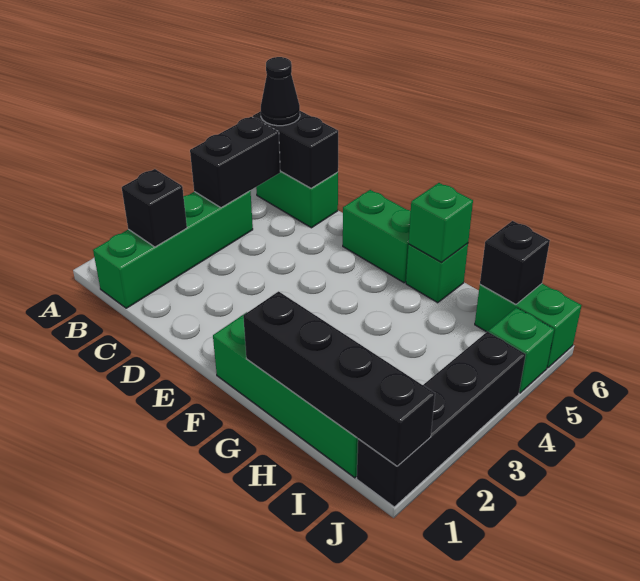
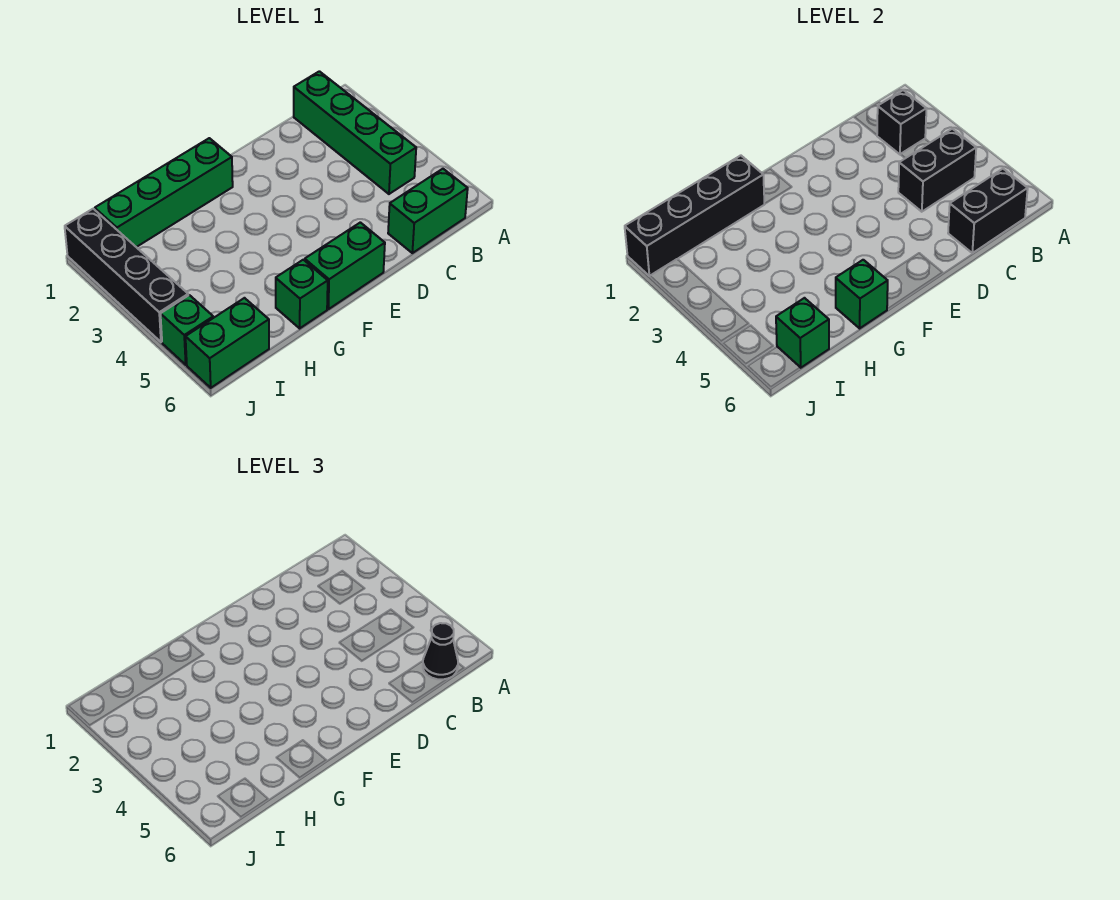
black brick B4:B5 level 2 -> black brick B4:C4 level 2
black brick I6 level 2 -> green brick I6 level 2

